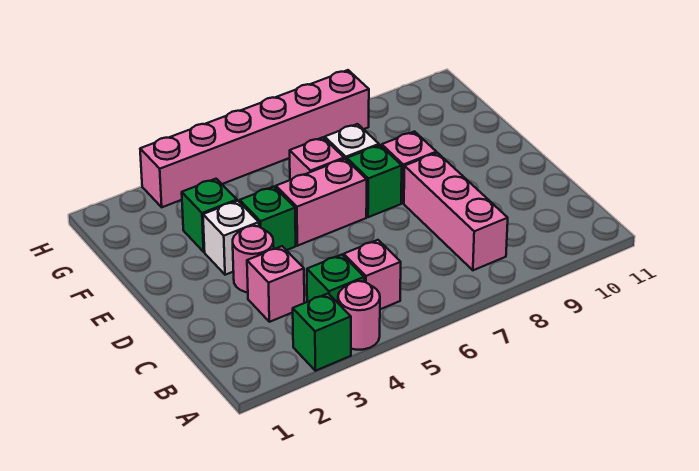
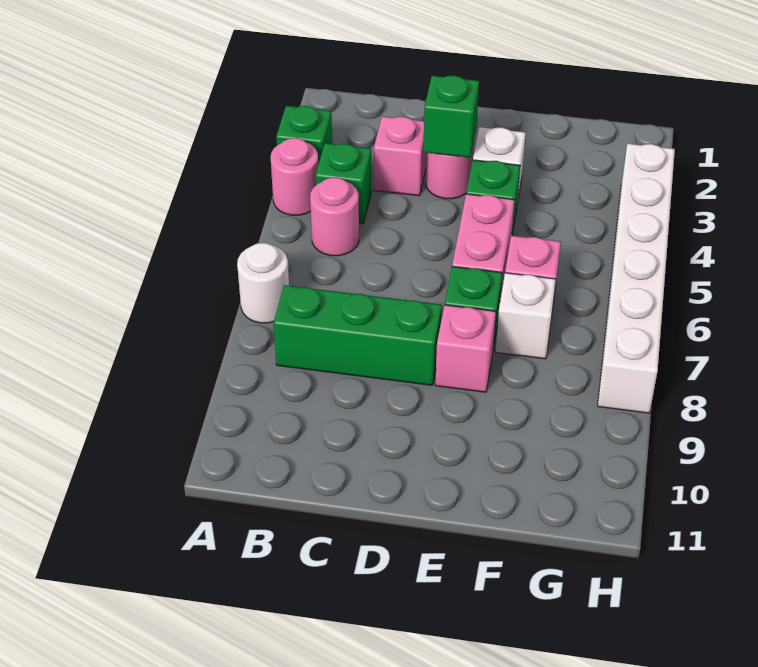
none -> white round brick A7 level 1
pink brick B5 level 1 -> pink round brick B5 level 1
pink brick B8:D8 level 1 -> green brick B8:D8 level 1
green brick F3 level 1 -> green brick D3 level 2
pink brick H3:H8 level 1 -> white brick H3:H8 level 1

